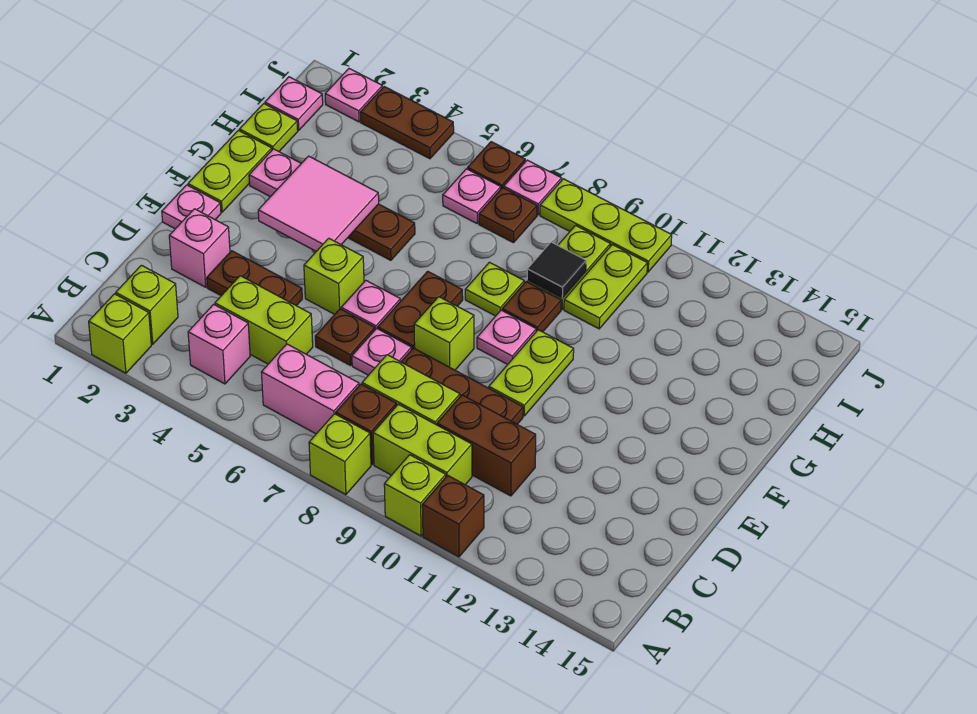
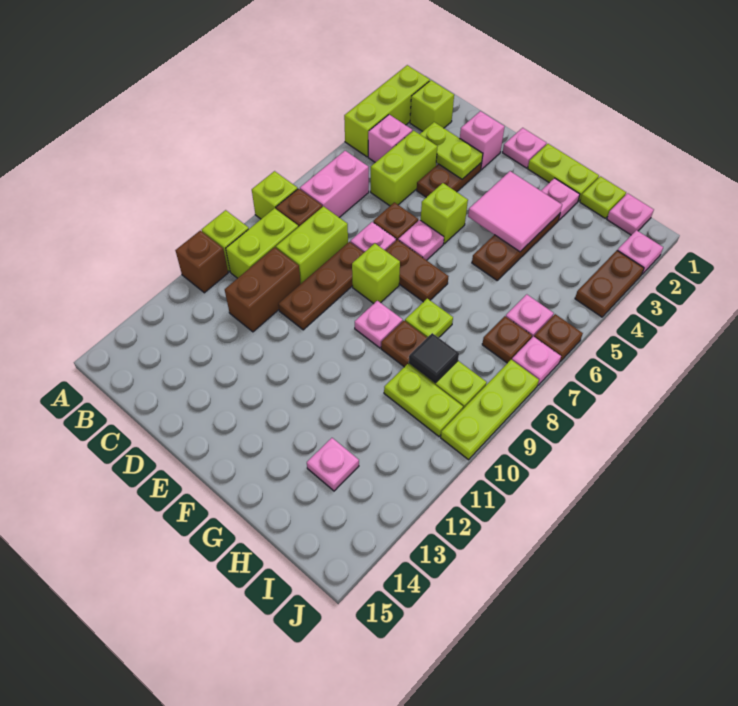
lime brick A2 level 1 -> lime brick A2:A4 level 1
lime plate E10:F10 level 1 -> lime plate C3:D3 level 2
none -> pink plate H13 level 1

